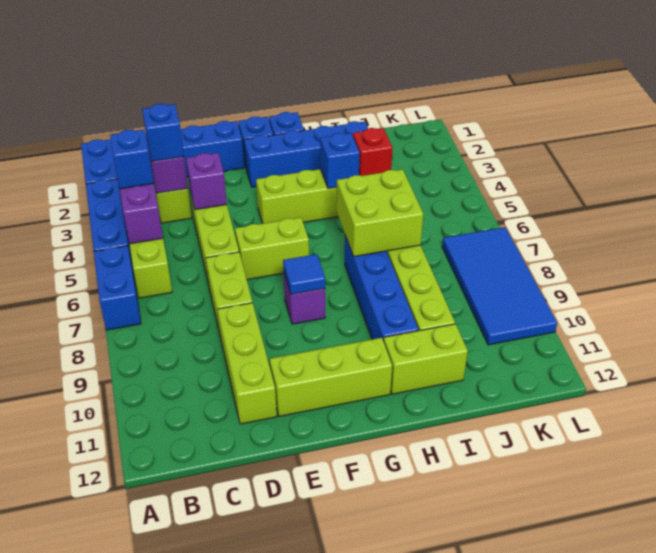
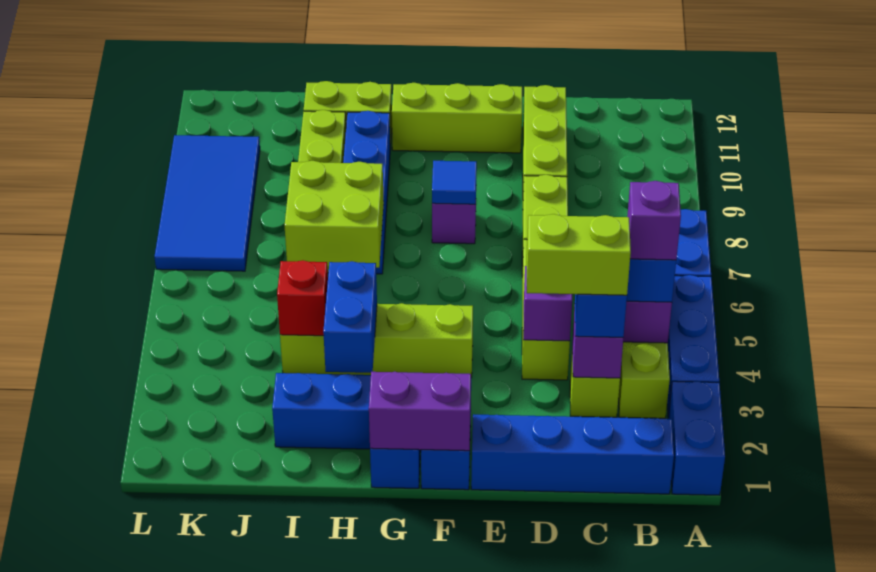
none -> purple brick B4 level 4
lime brick E6:F6 level 1 -> lime brick C3:D3 level 4
none -> purple brick F1:G1 level 2
blue brick H4 level 2 -> blue brick H3:H4 level 2

